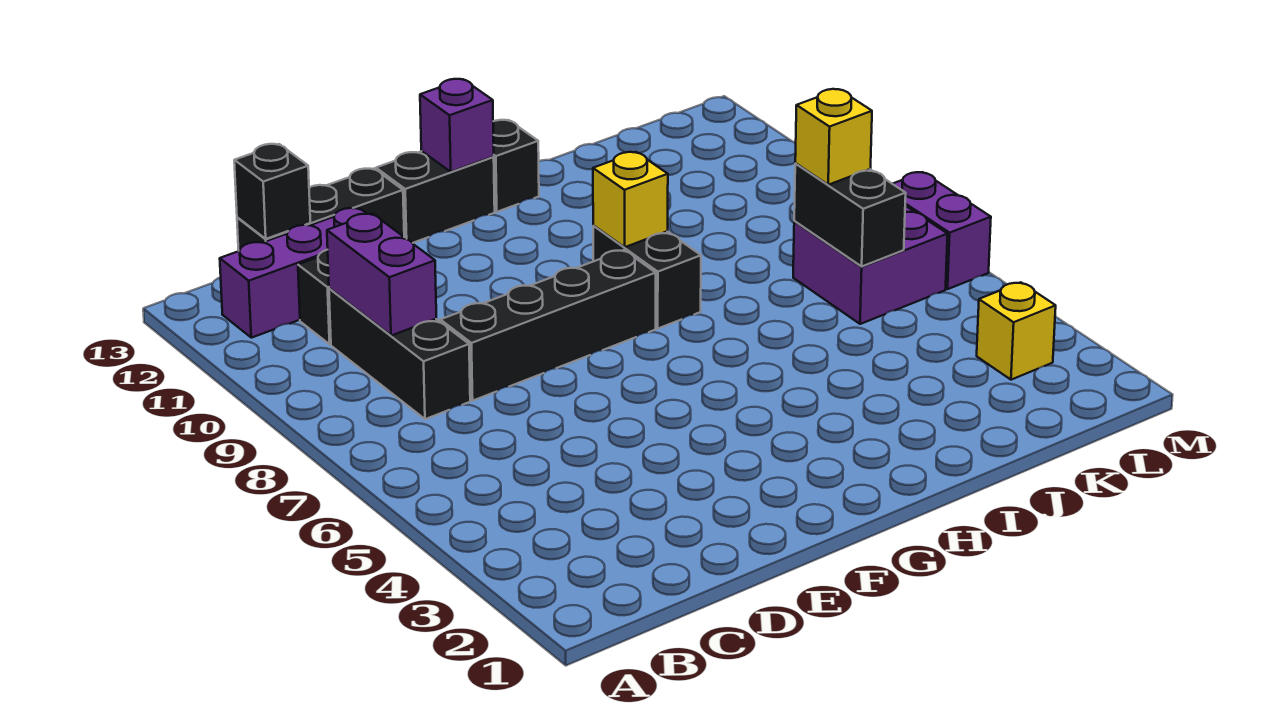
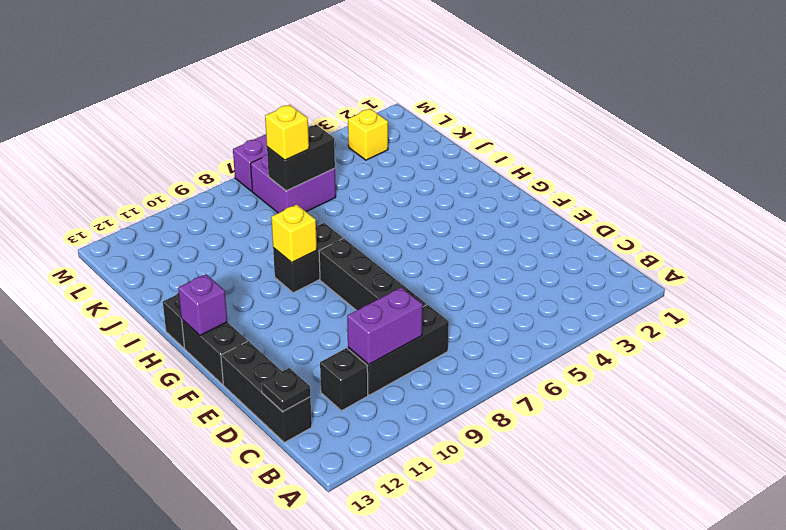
purple brick B12:D12 level 1 -> none
black brick C13 level 2 -> black plate C13 level 2

